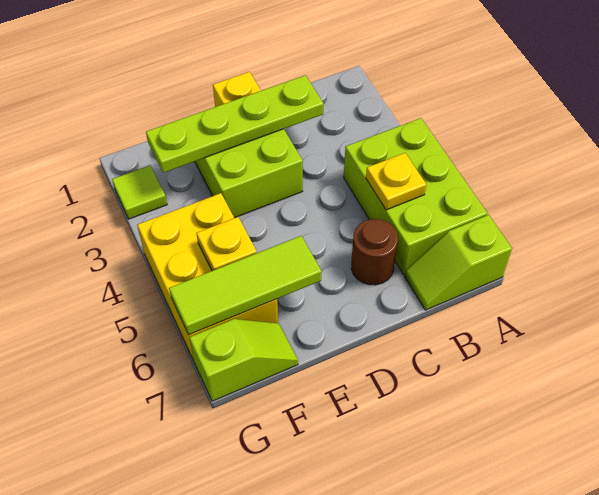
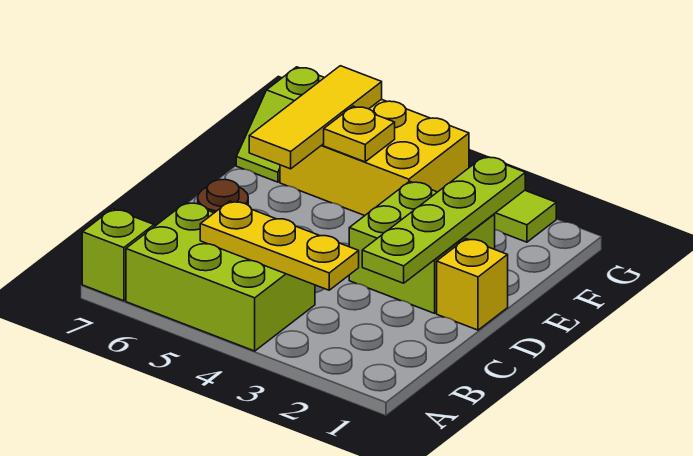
yellow plate B5 level 2 -> yellow plate B3:B5 level 2
lime tile E6:G6 level 2 -> yellow tile E6:G6 level 2

